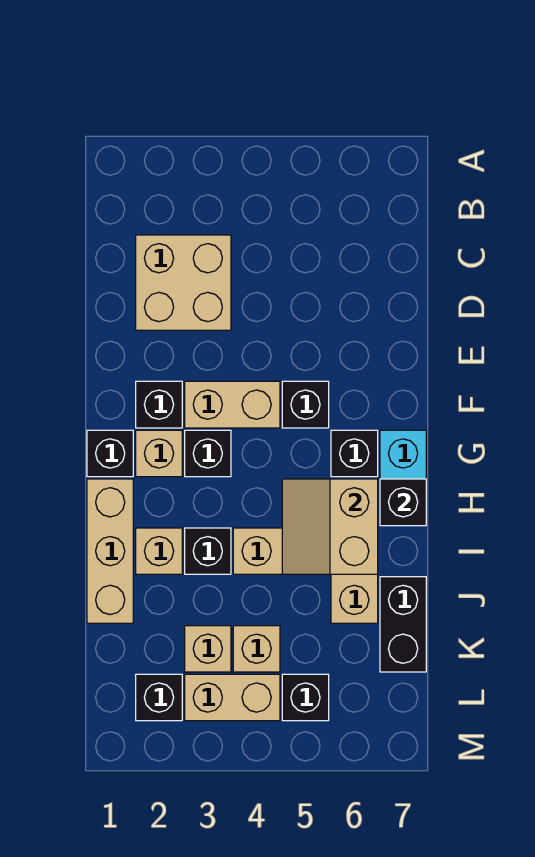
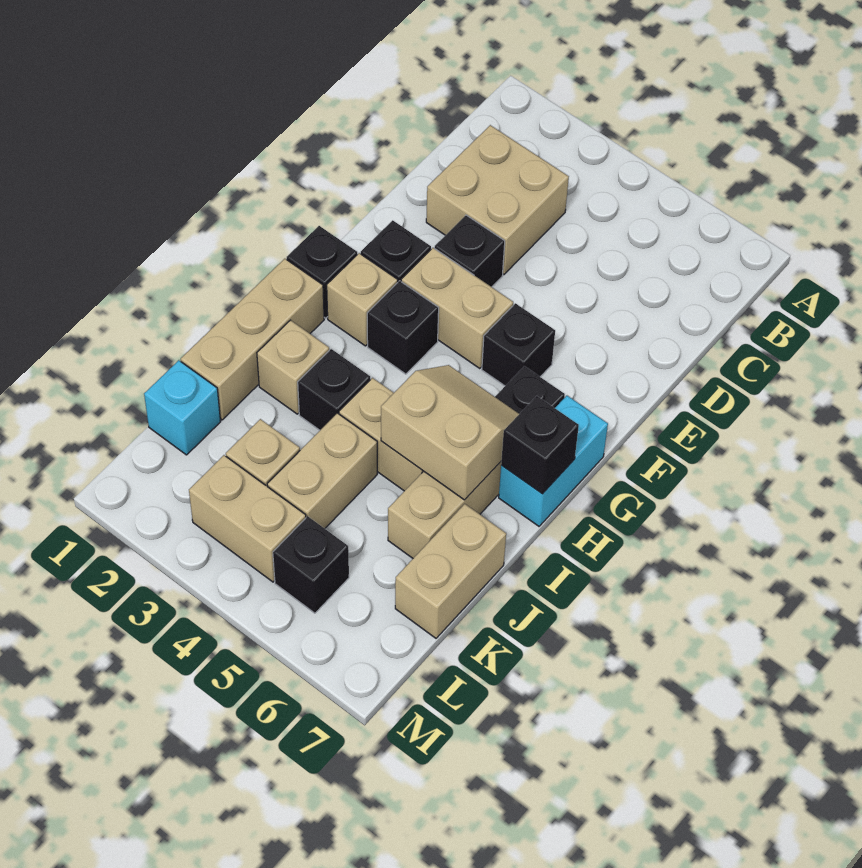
tan slope H5:I6 level 2 top 6 -> tan slope H5:I6 level 2 top I
black brick J7:K7 level 1 -> tan brick J7:K7 level 1
none -> cyan brick K1 level 1
tan brick K4 level 1 -> tan brick J4:K4 level 1
black brick L2 level 1 -> black brick E3 level 1

